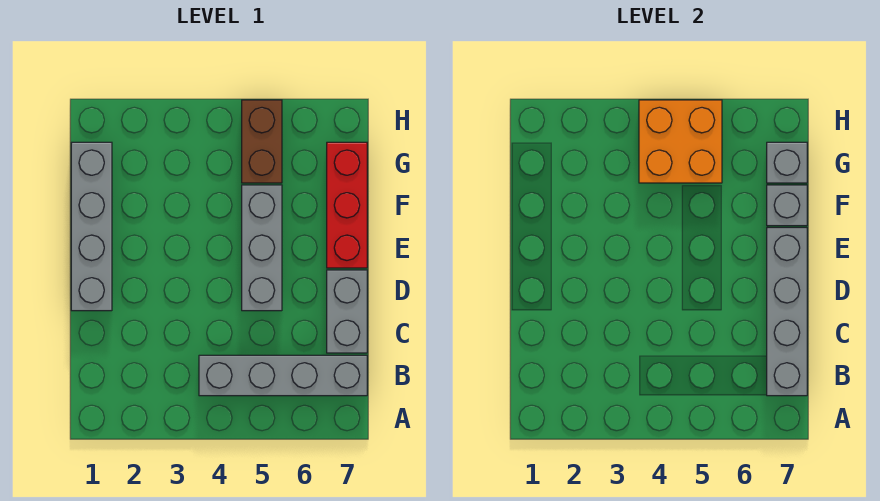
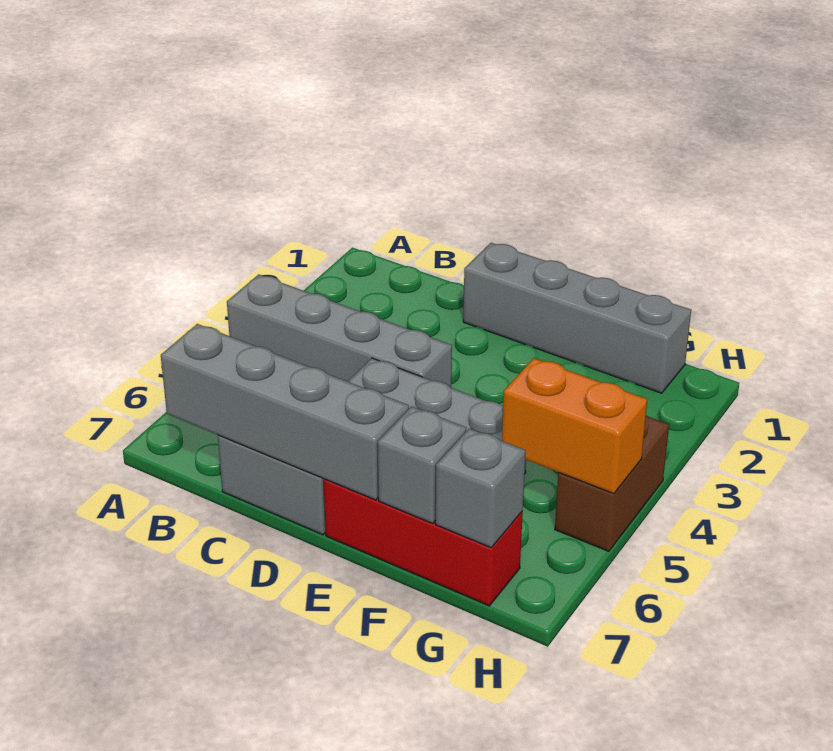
grey brick B4:B7 level 1 -> grey brick A4:D4 level 1
orange brick G4:H5 level 2 -> orange brick G5:H5 level 2
brown brick G5:H5 level 1 -> brown brick H4:H5 level 1

